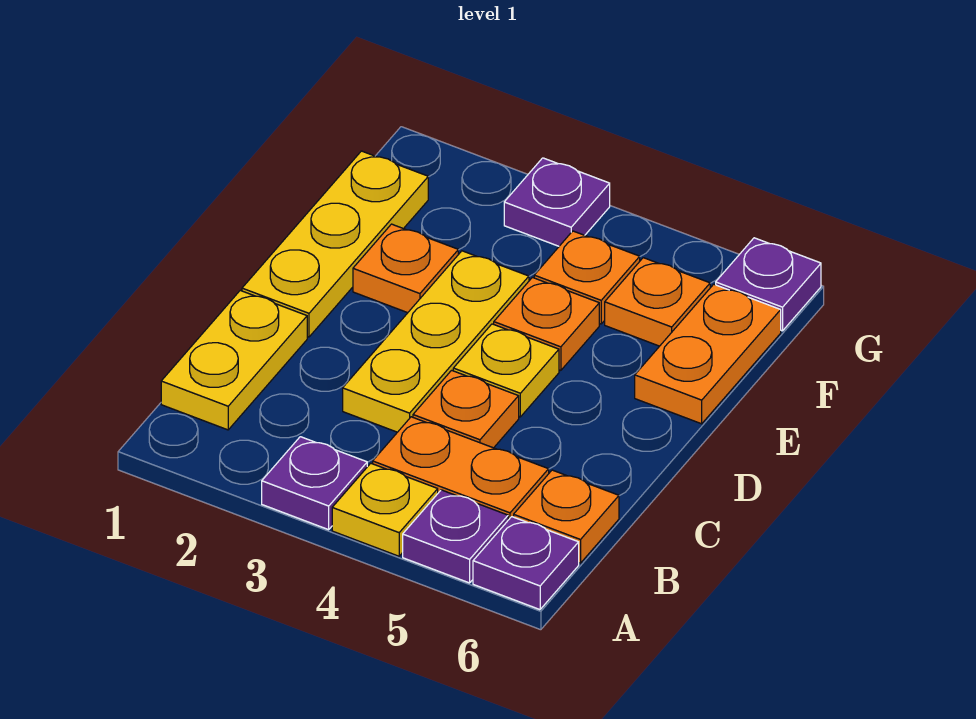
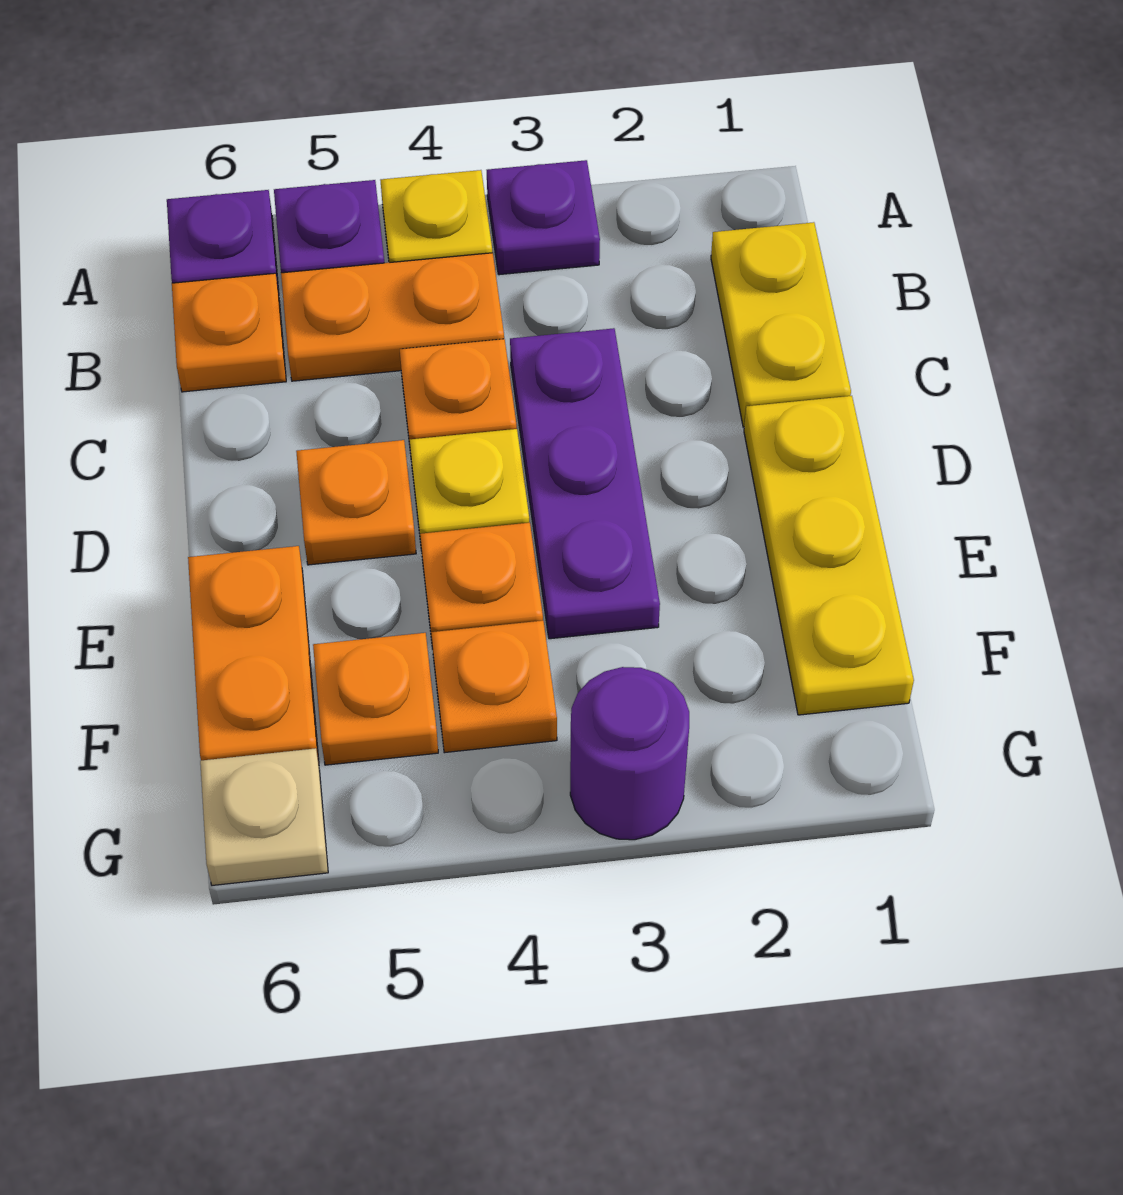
yellow plate C3:E3 level 1 -> purple plate C3:E3 level 1
orange plate E2 level 1 -> orange plate D5 level 1
purple plate G3 level 1 -> purple round brick G3 level 1
purple plate G6 level 1 -> tan plate G6 level 1

